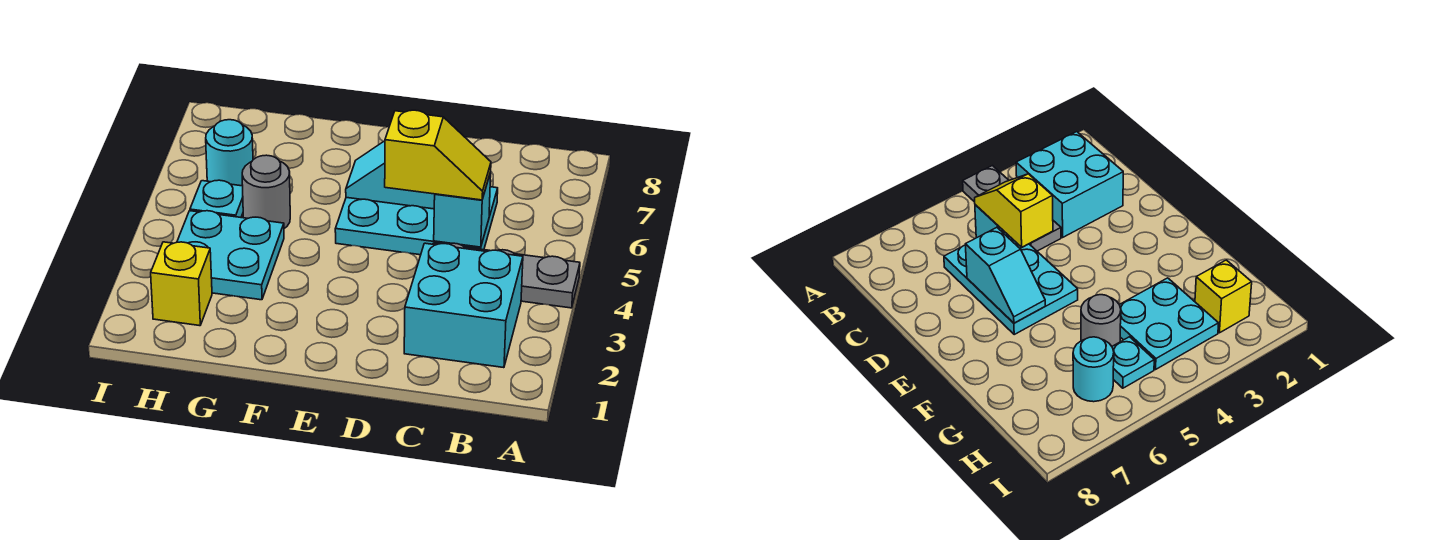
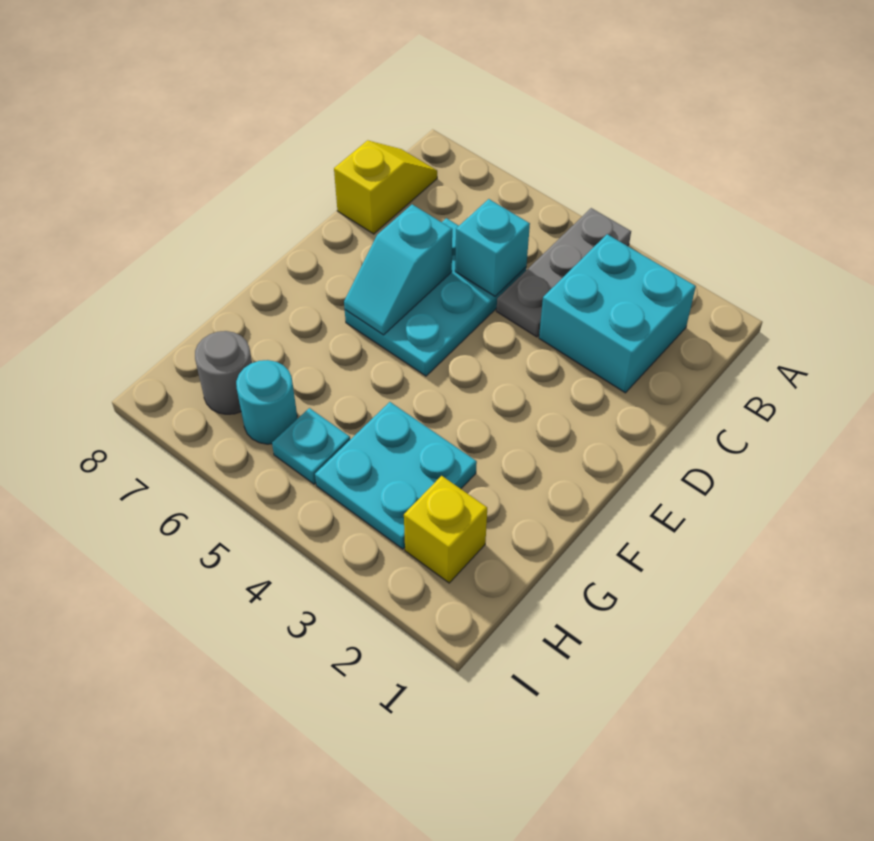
yellow slope C5:D5 level 3 top D -> yellow slope B8:C8 level 1 top C
grey round brick G5 level 1 -> grey round brick H7 level 1

